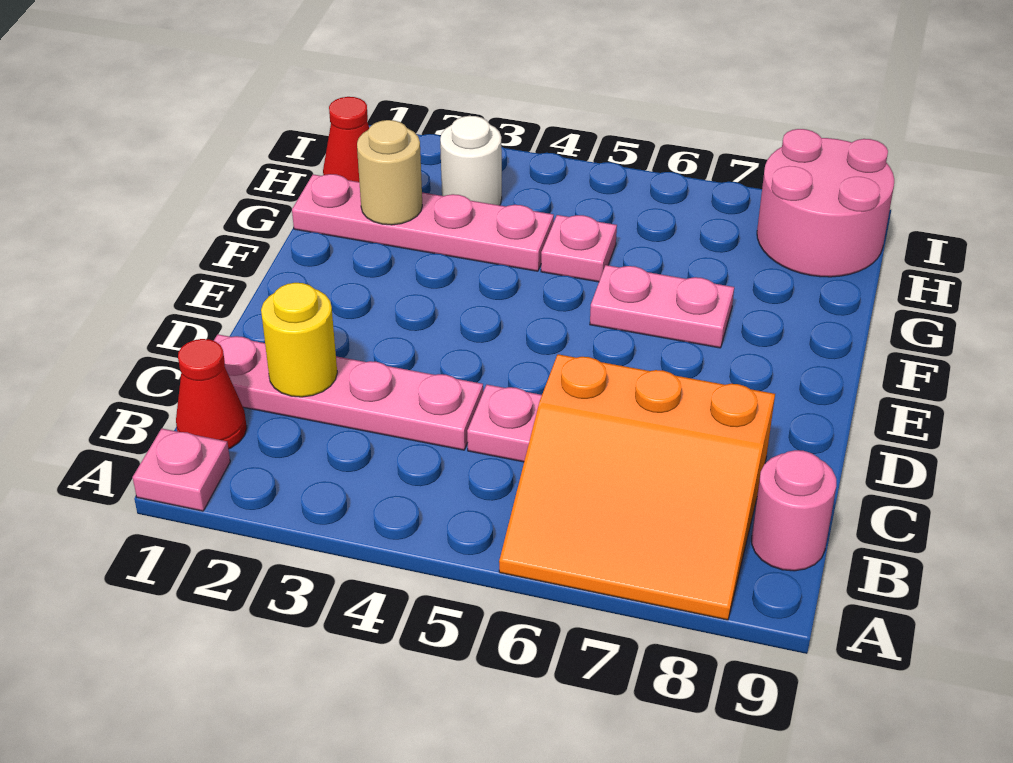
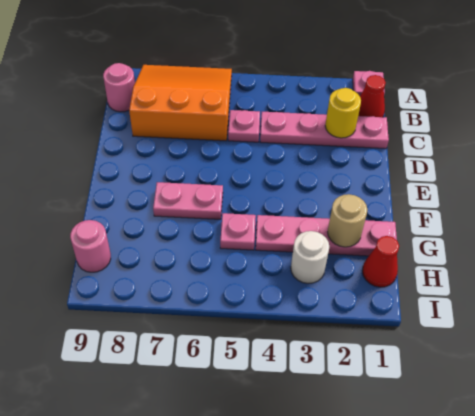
pink round brick H8:I9 level 1 -> pink round brick H9 level 1

